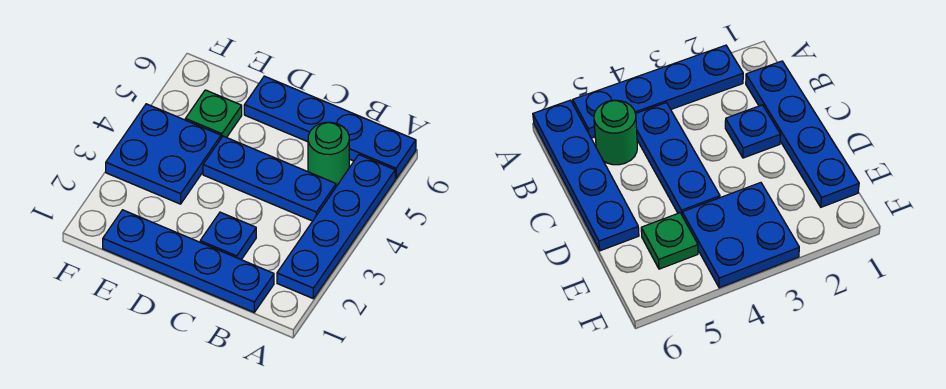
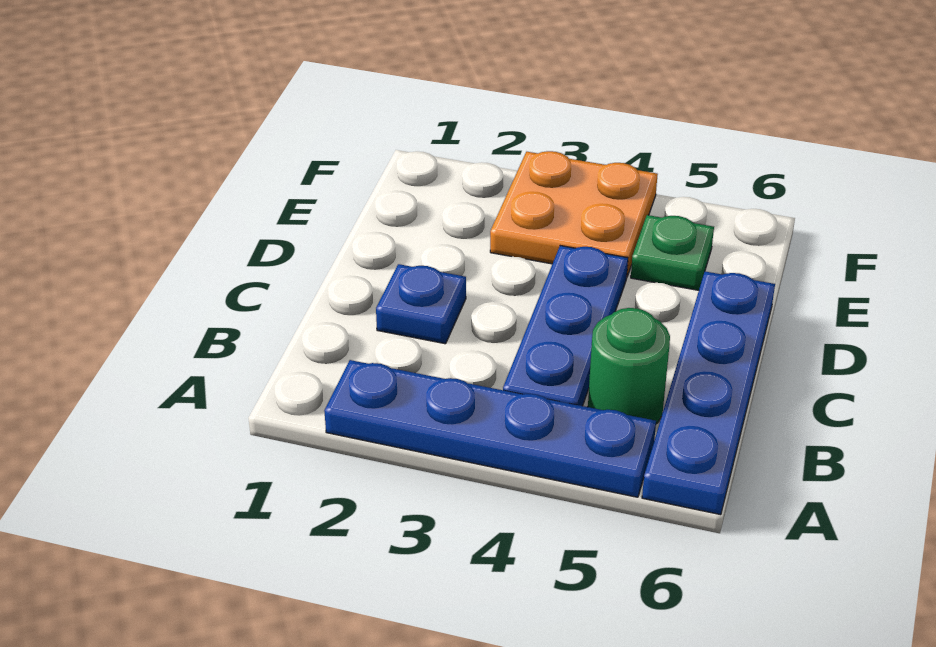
blue plate B1:E1 level 1 -> none
blue plate E3:F4 level 1 -> orange plate E3:F4 level 1

